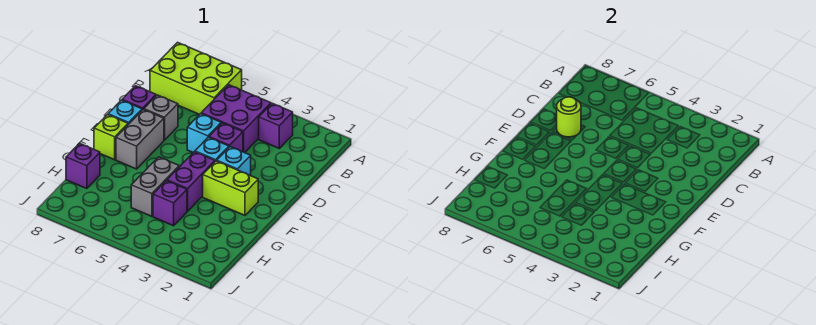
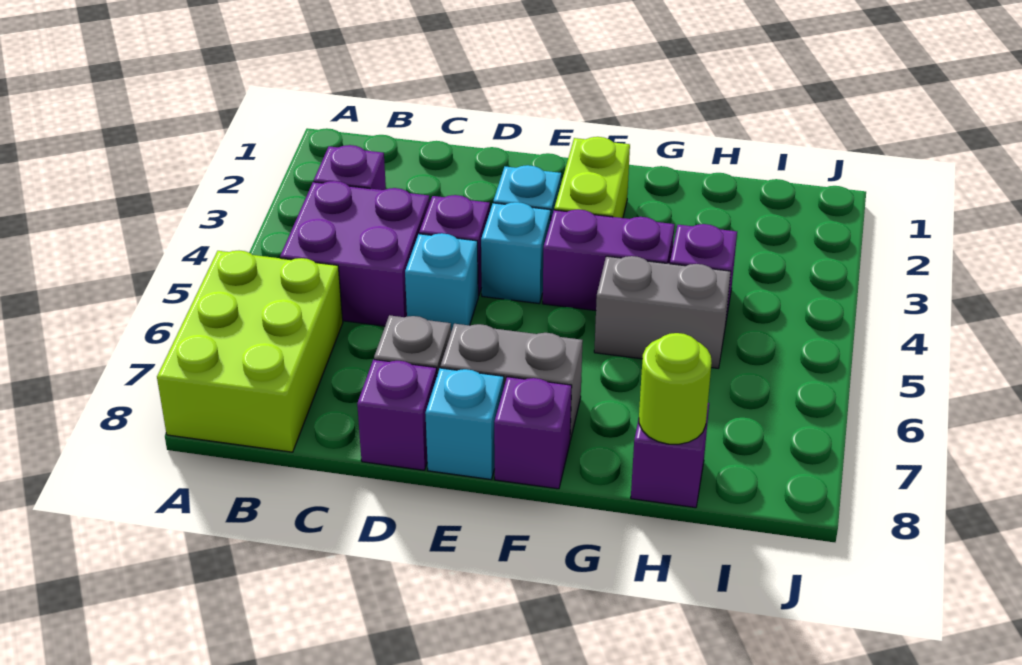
lime round brick D7 level 2 -> lime round brick H8 level 2
lime brick F8 level 1 -> purple brick F8 level 1

